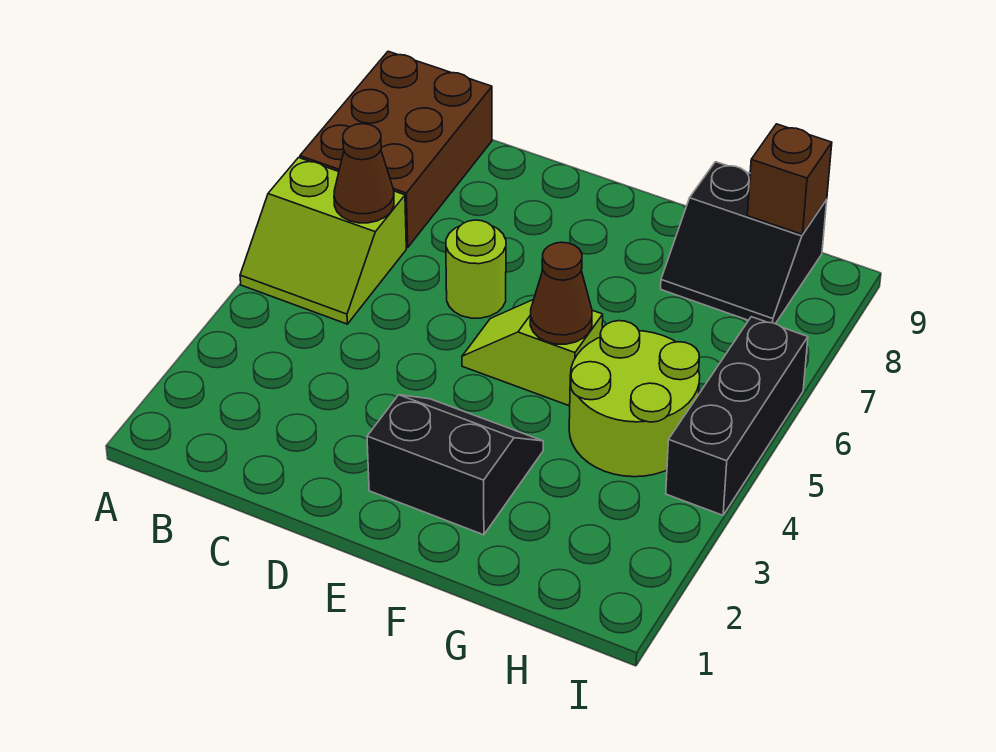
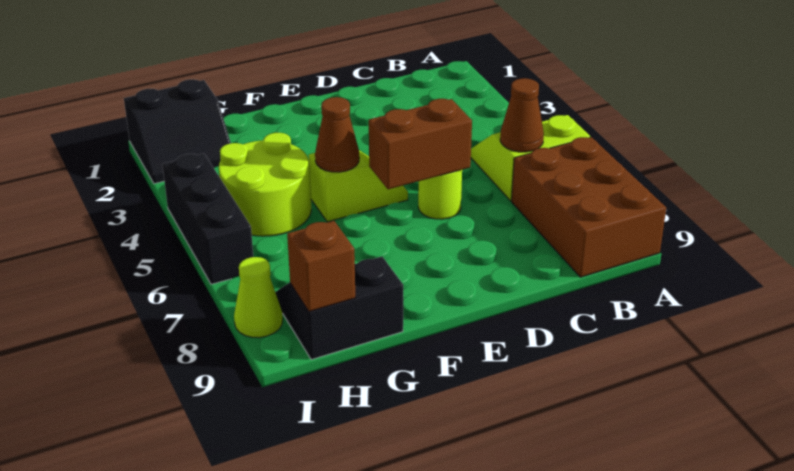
none -> brown brick D6:E6 level 2
black slope E2:F3 level 1 top 2 -> black slope H1:I2 level 1 top 1
none -> lime cone I8 level 1

